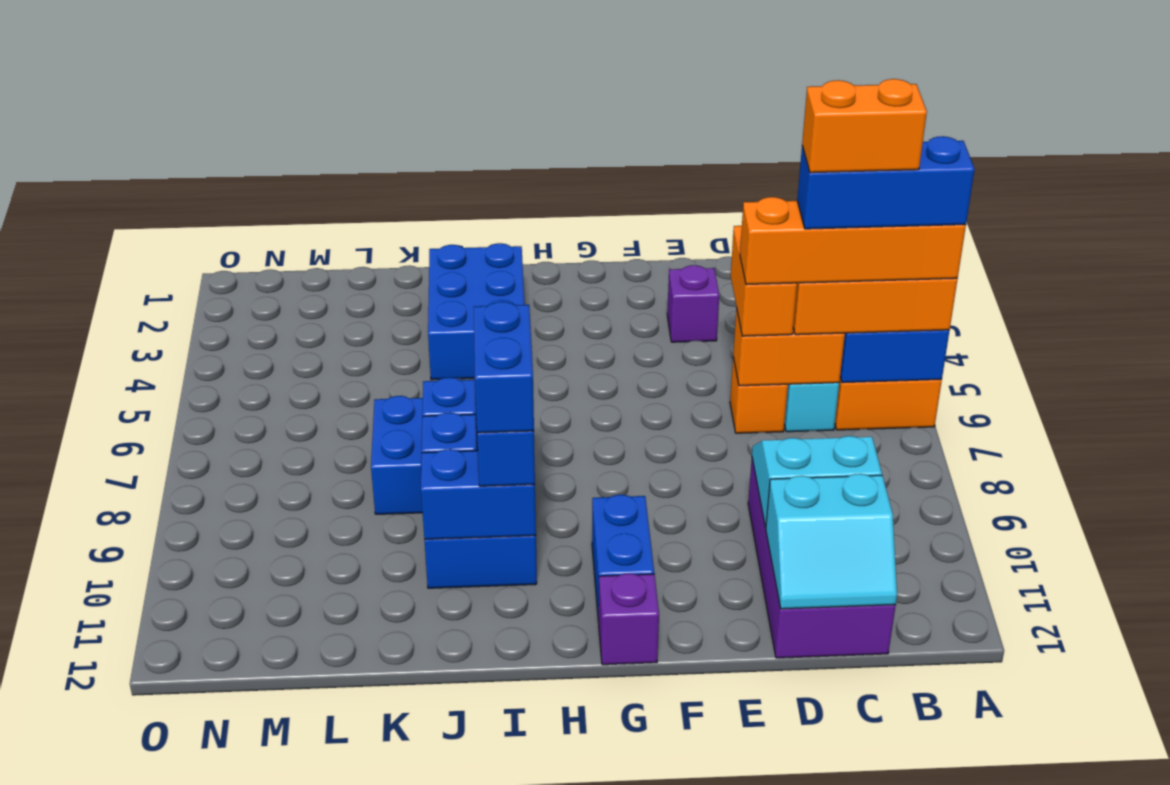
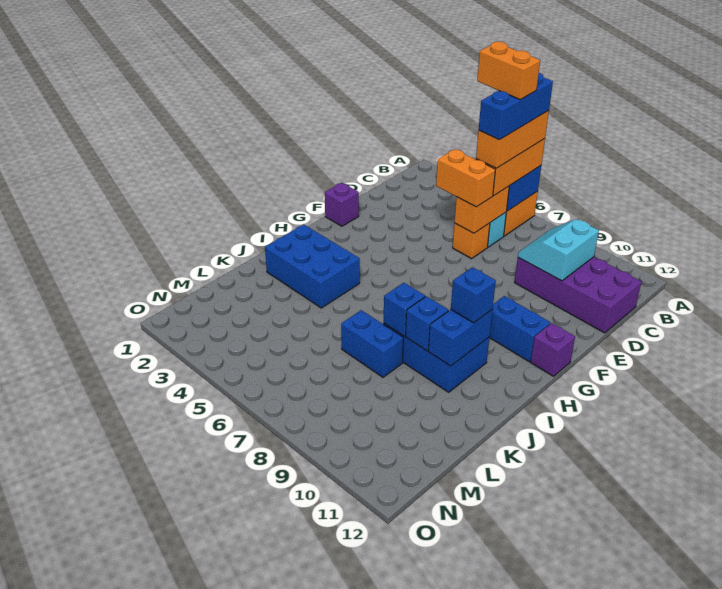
orange brick A6:D6 level 4 -> orange brick A6:C6 level 4
orange brick B6:C6 level 6 -> orange brick B5:B6 level 6
cyan slope C11:D12 level 2 top 11 -> none
purple brick E3 level 1 -> purple brick F1 level 1
blue brick I9:I10 level 4 -> none

